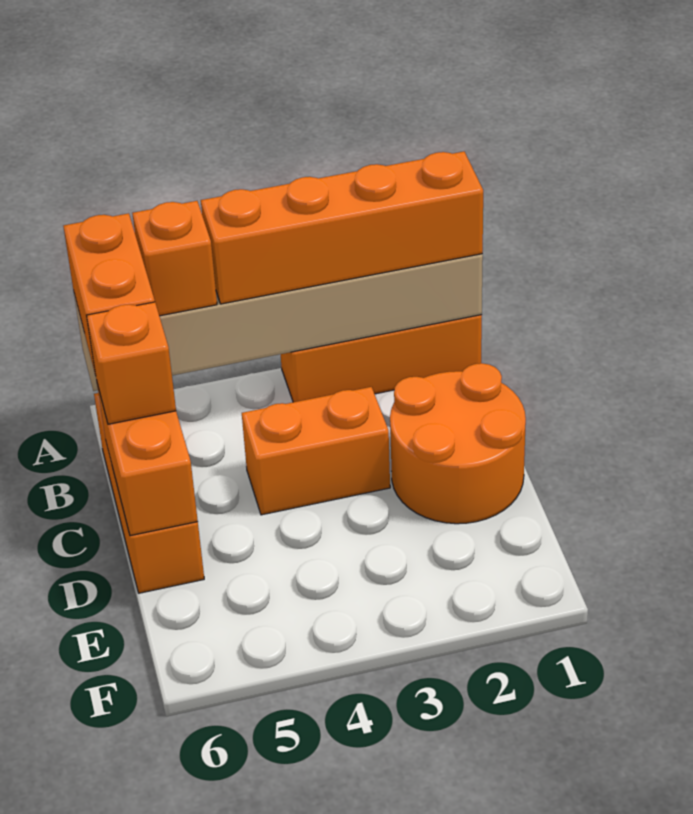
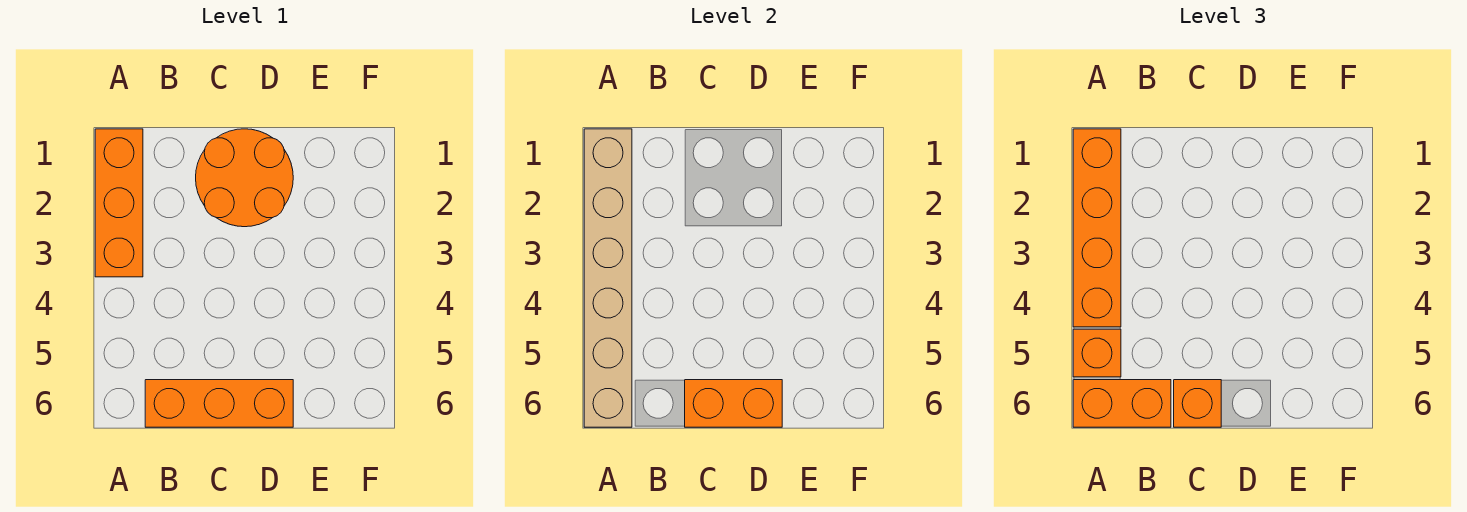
orange brick C3:C4 level 1 -> none

